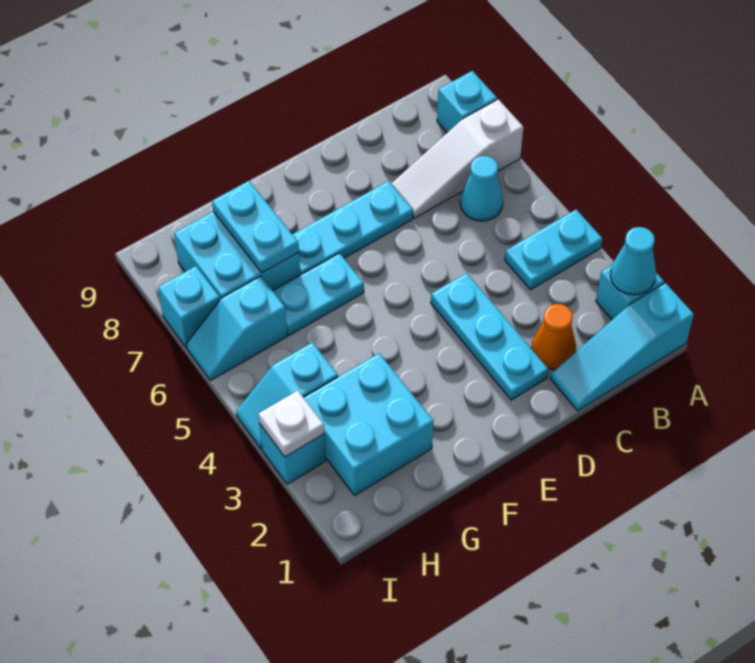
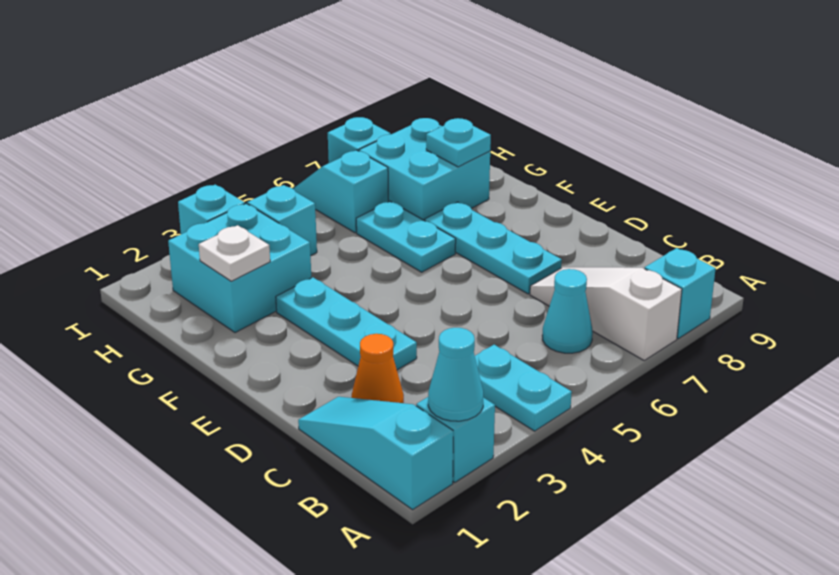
cyan plate D2:D4 level 1 -> cyan plate D3:F3 level 1
cyan plate G7:G8 level 2 -> cyan plate G8 level 2
white plate I3 level 2 -> white plate G2 level 2

